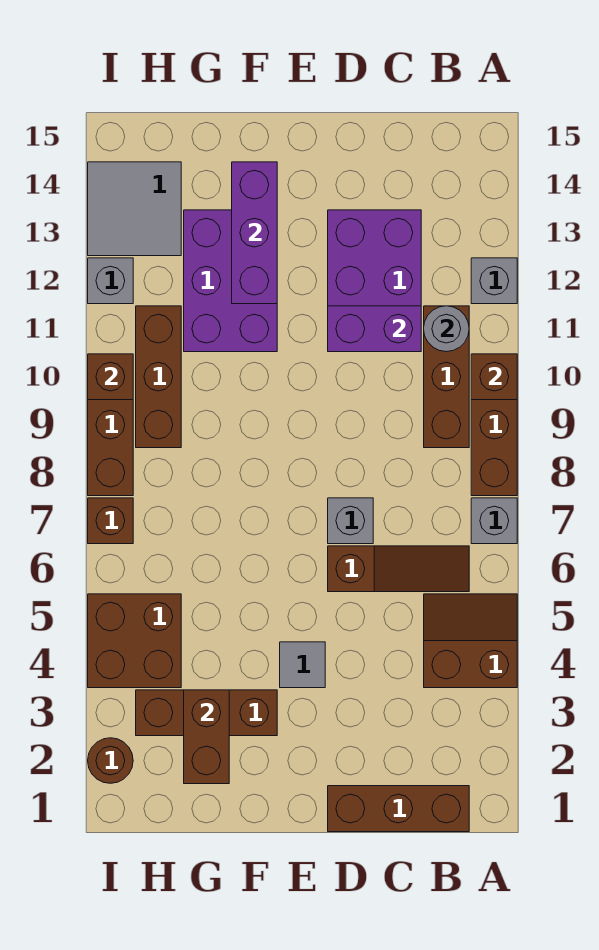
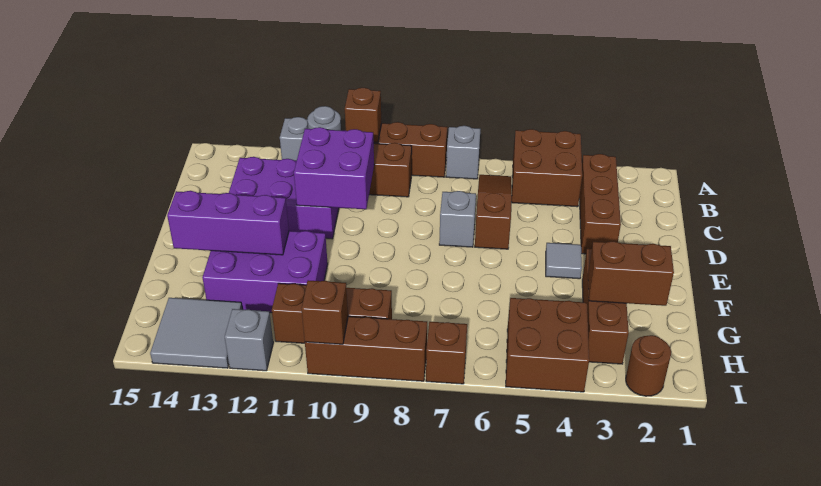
brown slope A4:B5 level 1 top 4 -> brown brick A4:B5 level 1
brown brick B1:D1 level 1 -> brown brick B3:D3 level 1
purple brick C11:D11 level 2 -> purple brick C10:D11 level 2

